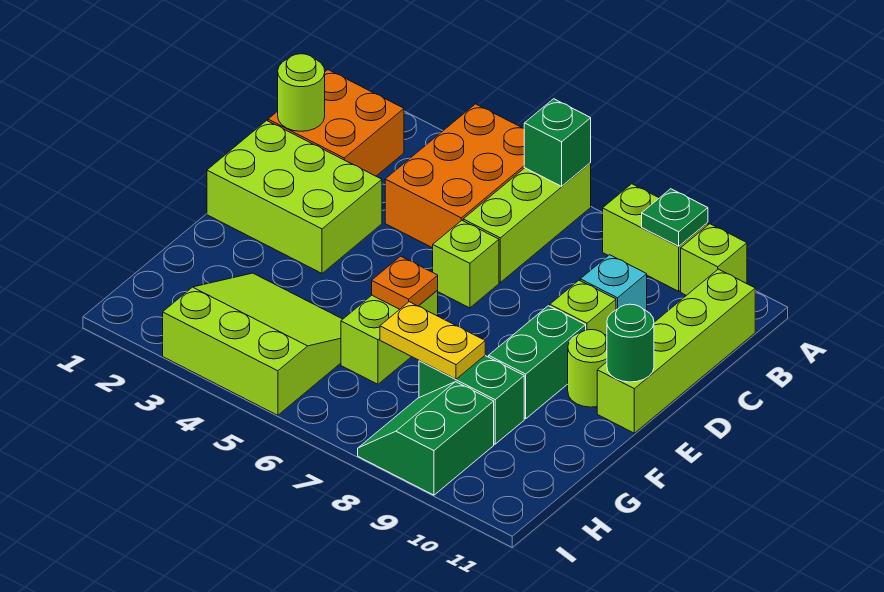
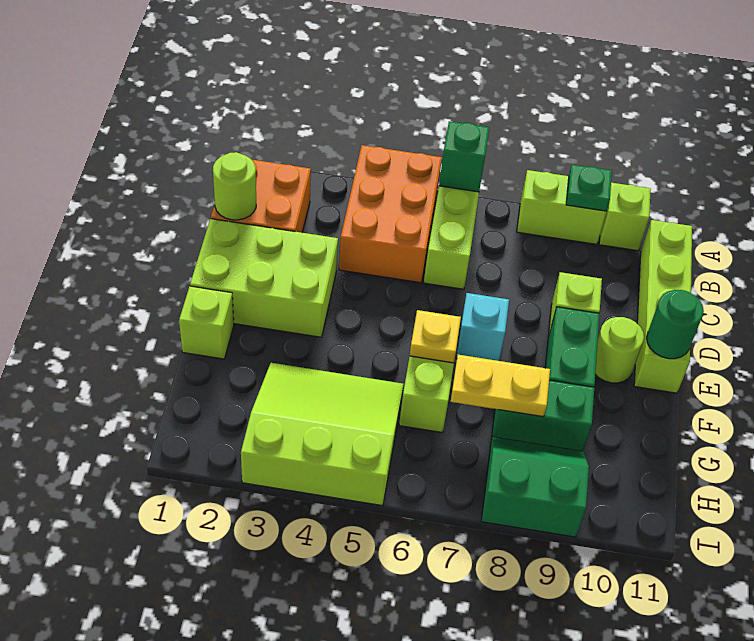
cyan brick C9 level 1 -> cyan brick E7 level 1
lime brick D6 level 1 -> lime brick F1 level 1
orange plate F6 level 2 -> yellow plate F6 level 2
green slope H8:I9 level 1 top 9 -> green slope H8:I9 level 1 top I

